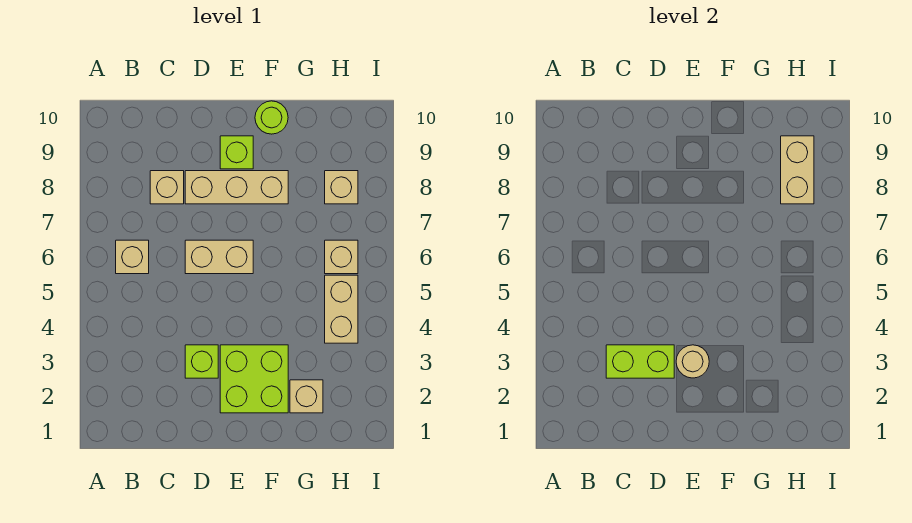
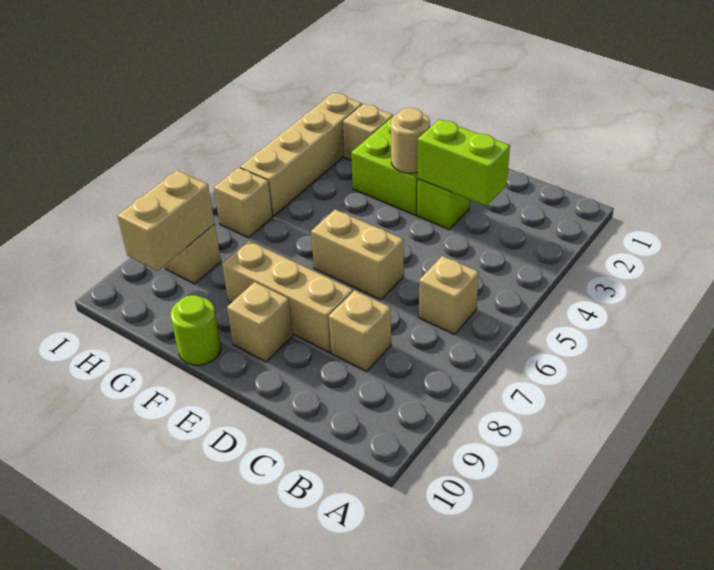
lime brick E9 level 1 -> tan brick E9 level 1
tan brick H4:H5 level 1 -> tan brick H2:H5 level 1

